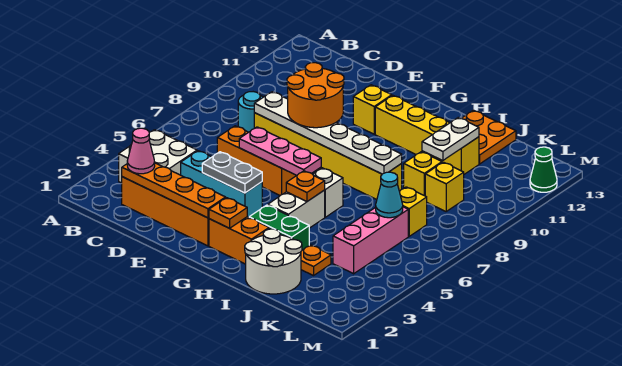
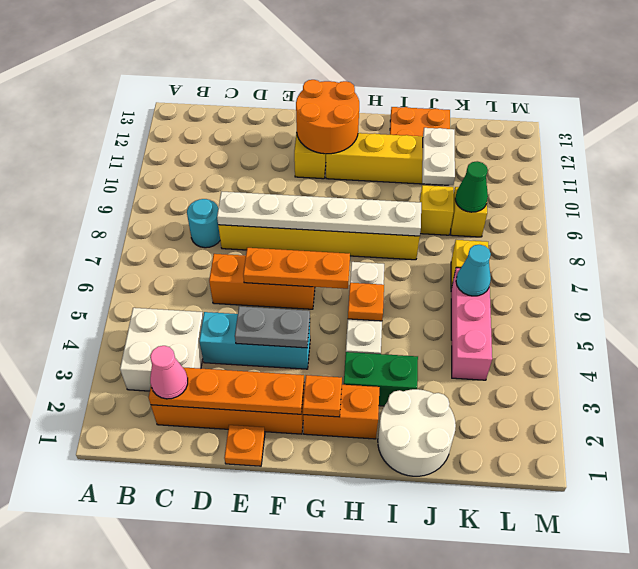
pink plate E6:G6 level 2 -> orange plate E6:G6 level 2
orange round brick E8:F9 level 3 -> orange round brick F11:G12 level 2
orange plate J3 level 1 -> orange plate E1 level 1
green cone M12 level 1 -> green cone K9 level 2

